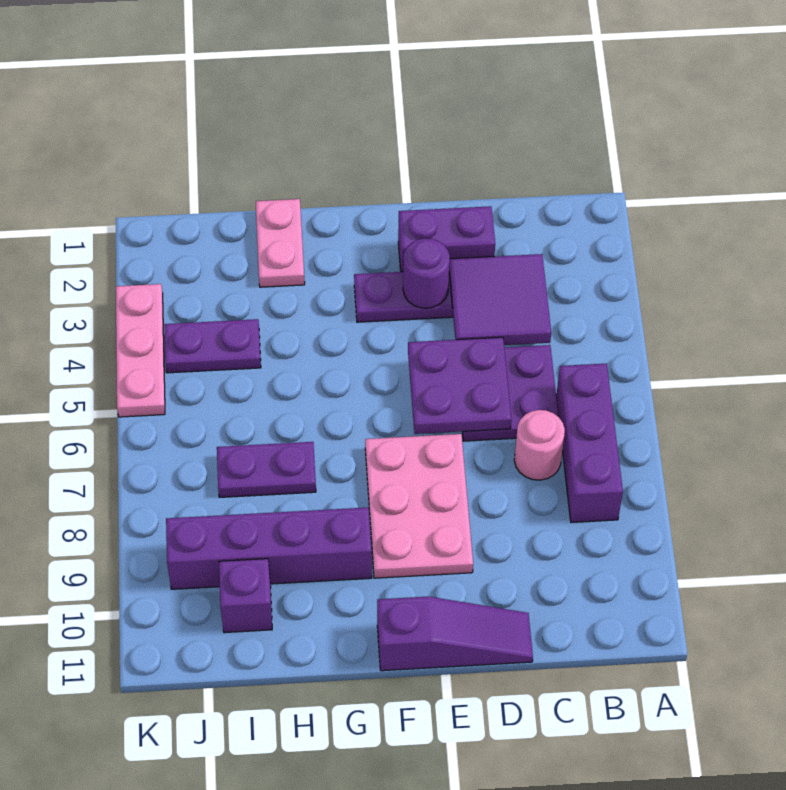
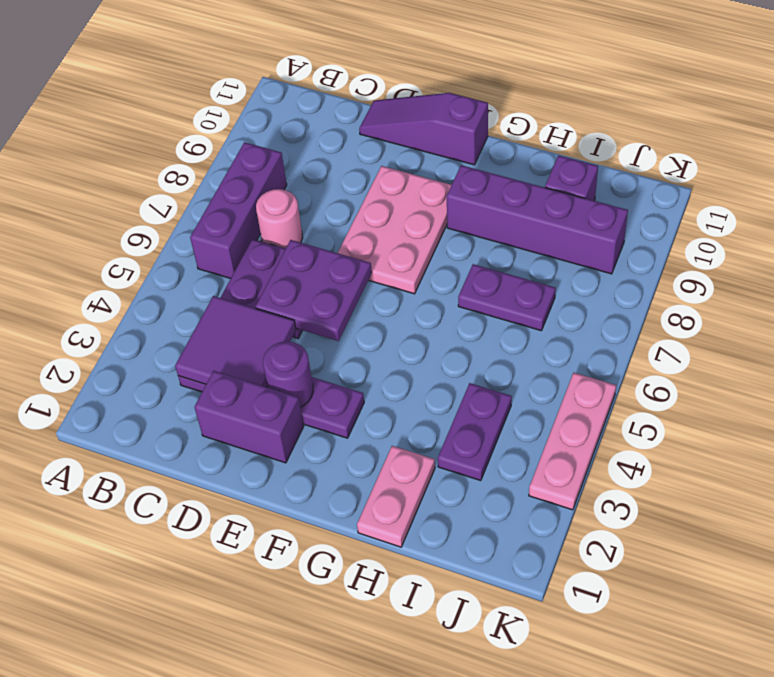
purple plate I4:J4 level 1 -> purple plate I3:I4 level 1

